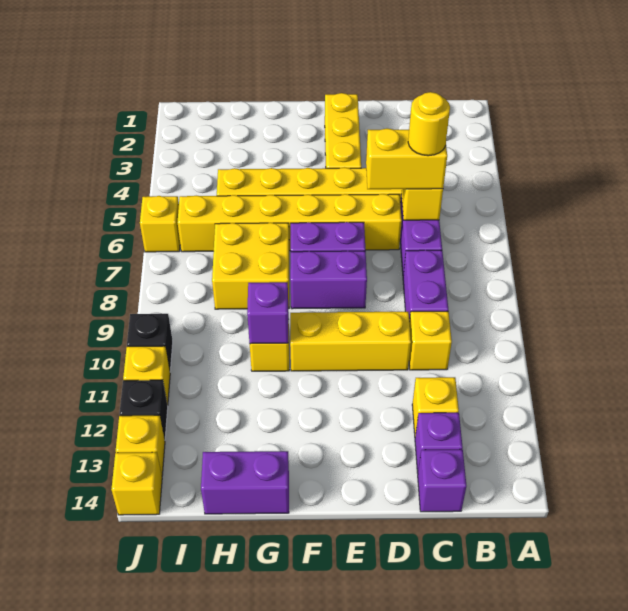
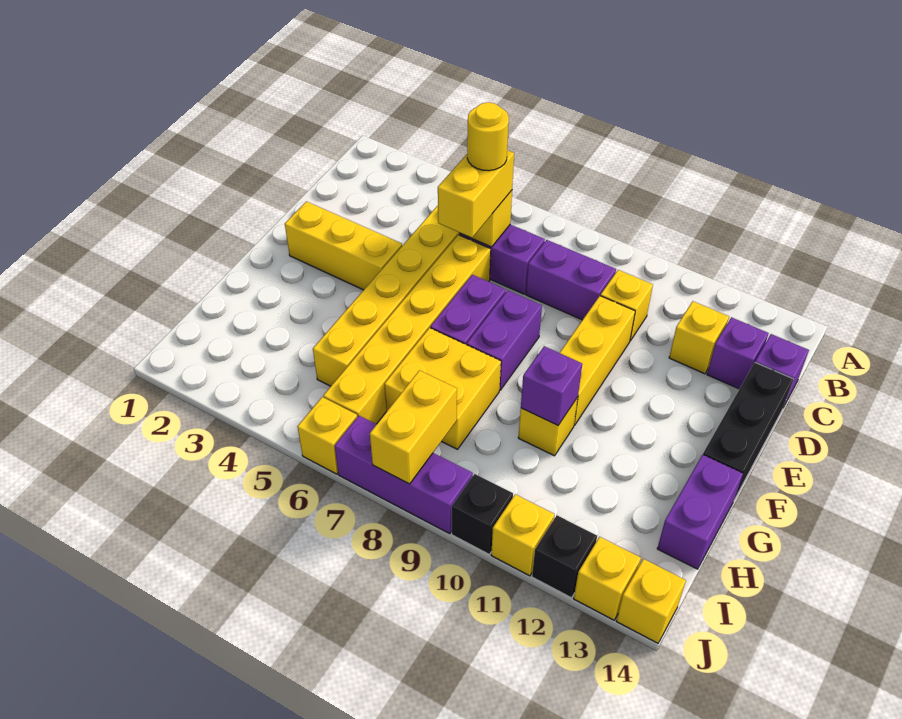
none -> black brick D14:F14 level 1
none -> yellow brick I8:J8 level 2
none -> purple brick J7:J9 level 1

